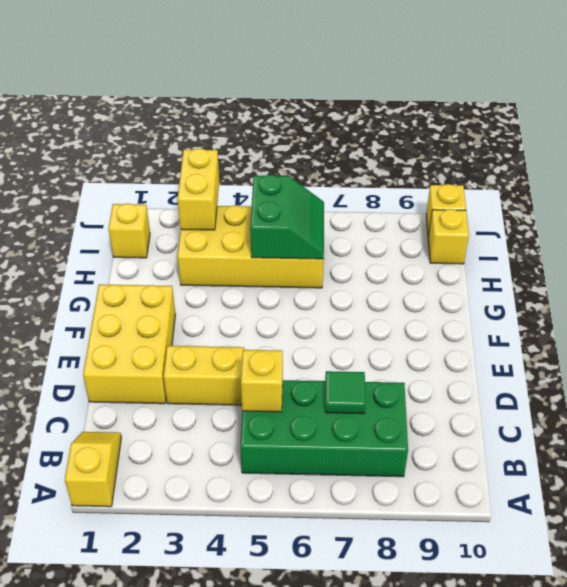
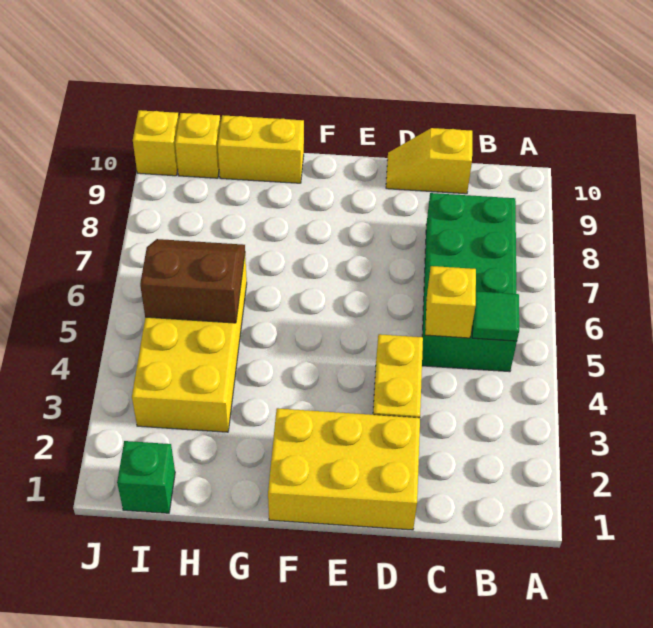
yellow slope A1:B1 level 1 top A -> yellow slope C10:D10 level 1 top C
green tile C7 level 2 -> green tile B5 level 2
green slope H5:I6 level 2 top 5 -> brown slope H5:I6 level 2 top 5
yellow brick I1 level 1 -> green brick I1 level 1
yellow brick I3:J3 level 2 -> yellow brick G10:H10 level 1

